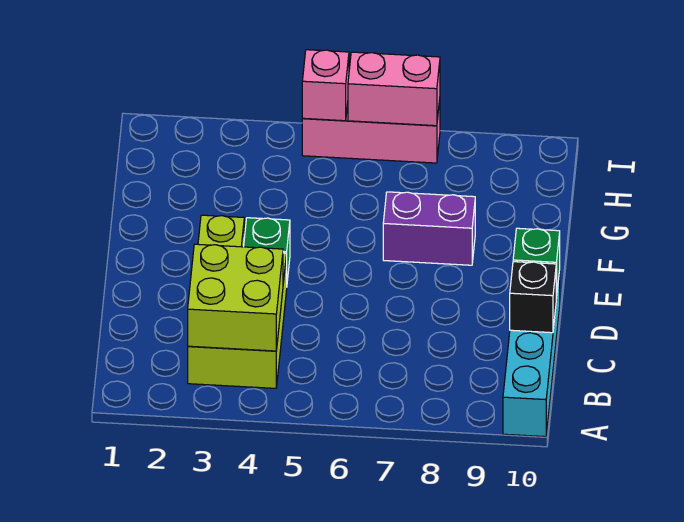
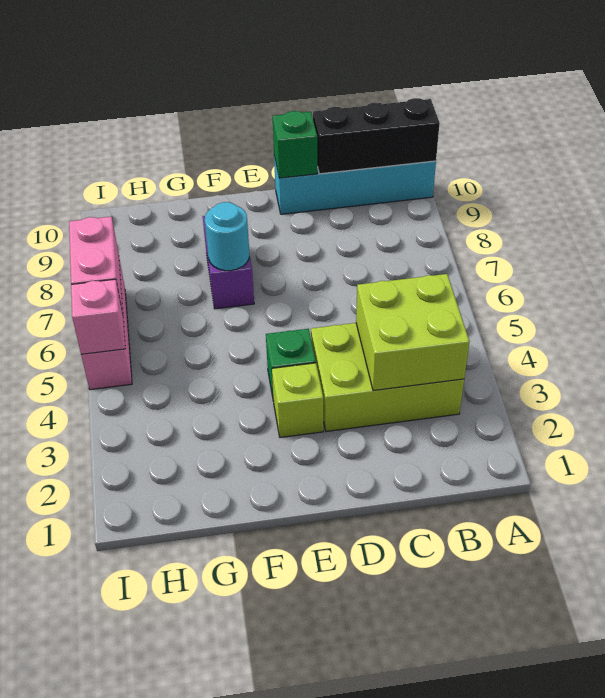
black brick C10 level 2 -> black brick A10:C10 level 2
none -> cyan round brick F7 level 2

